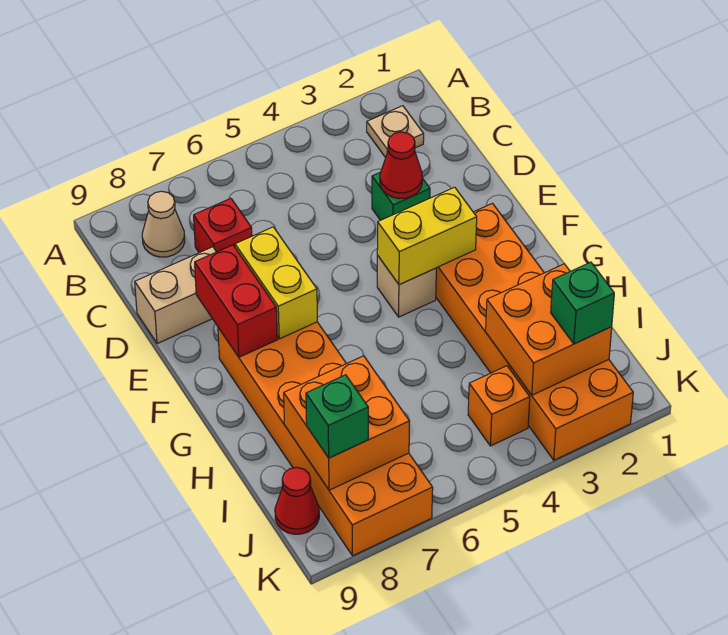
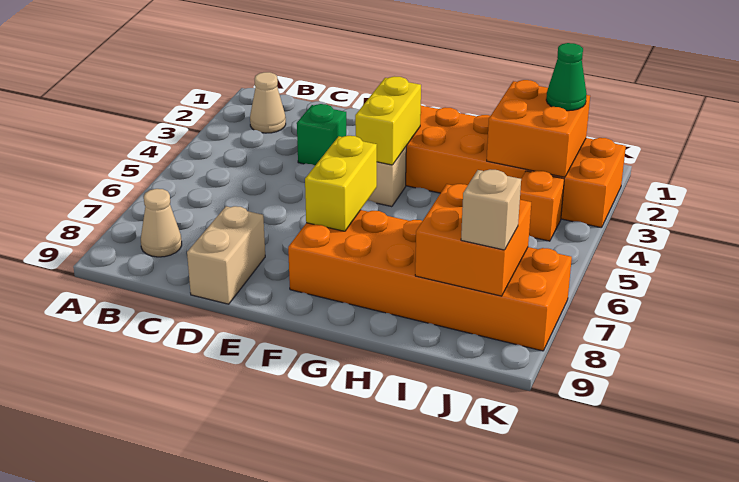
tan plate B2 level 1 -> tan cone B2 level 1
red brick C7 level 1 -> none
red cone D3 level 2 -> none
yellow brick E7:F7 level 2 -> yellow brick F6:F7 level 2
red brick E8:F8 level 2 -> none
green brick J2 level 3 -> green cone J2 level 3
green brick J8 level 3 -> tan brick J8 level 3
red cone J9 level 1 -> none

